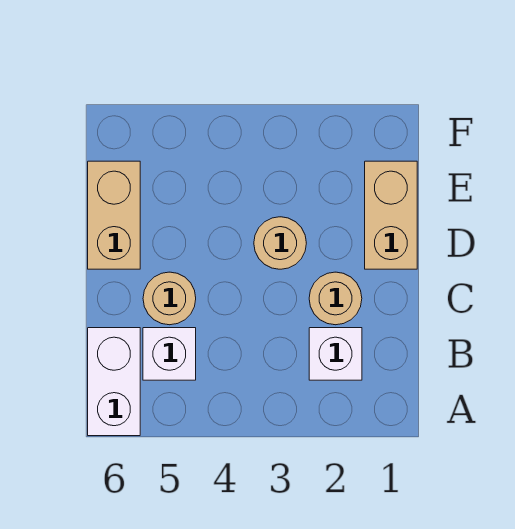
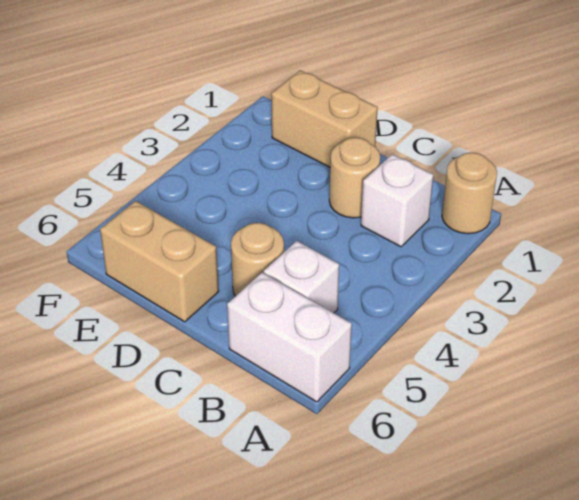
tan round brick D3 level 1 -> tan round brick A1 level 1

